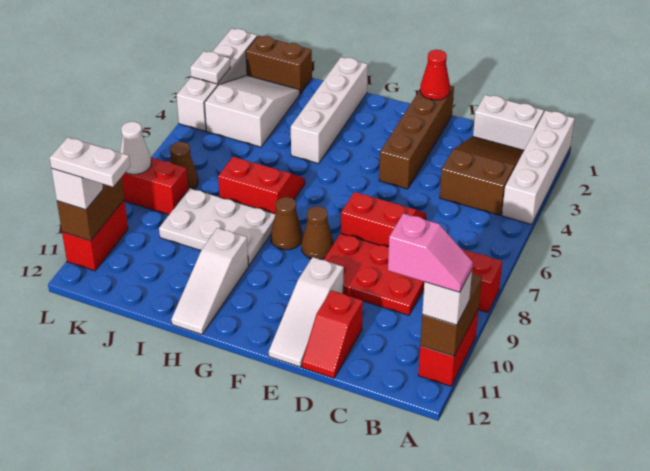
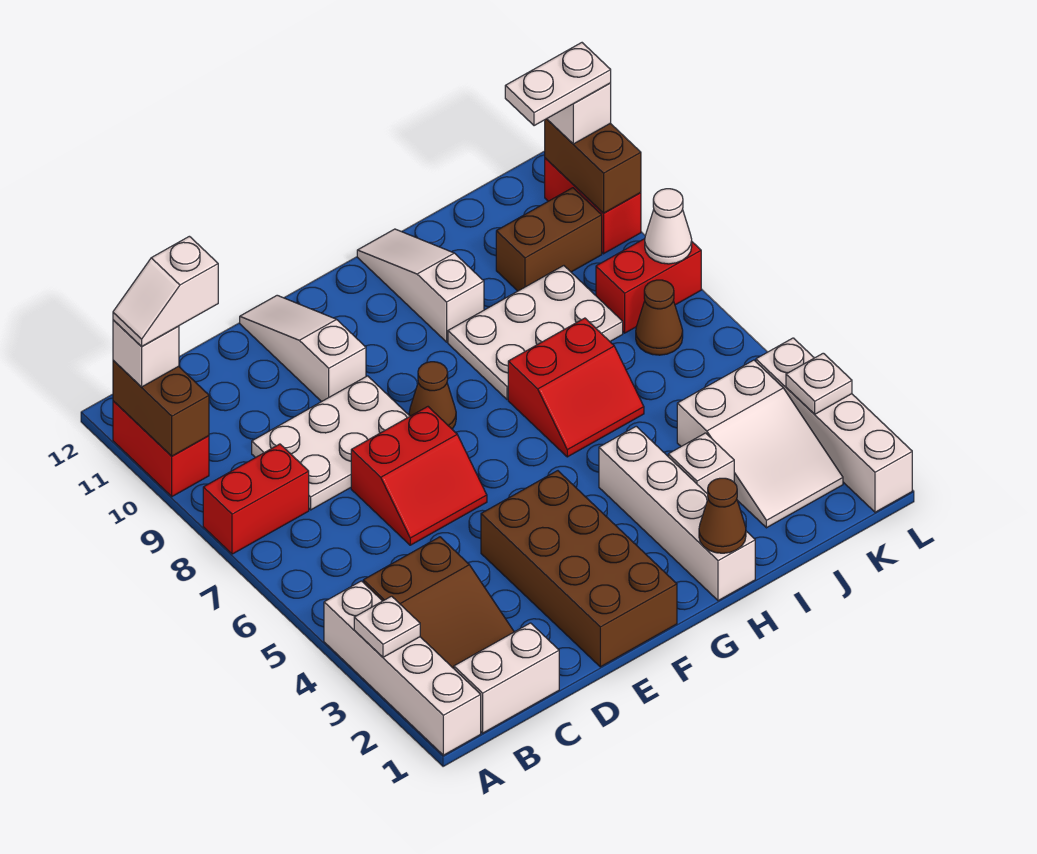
none -> white plate A3 level 2
pink slope A11:B11 level 4 top B -> white slope A11:B11 level 4 top B
red plate C8:E9 level 1 -> white plate C8:E9 level 1
red slope D11:D12 level 1 top 11 -> none
brown brick E1:E4 level 1 -> brown brick E1:F4 level 1
red cone E1 level 2 -> none
brown cone G8 level 1 -> brown cone H1 level 2
none -> white brick I3 level 1
brown brick J1:K1 level 1 -> brown brick J10:K10 level 1

